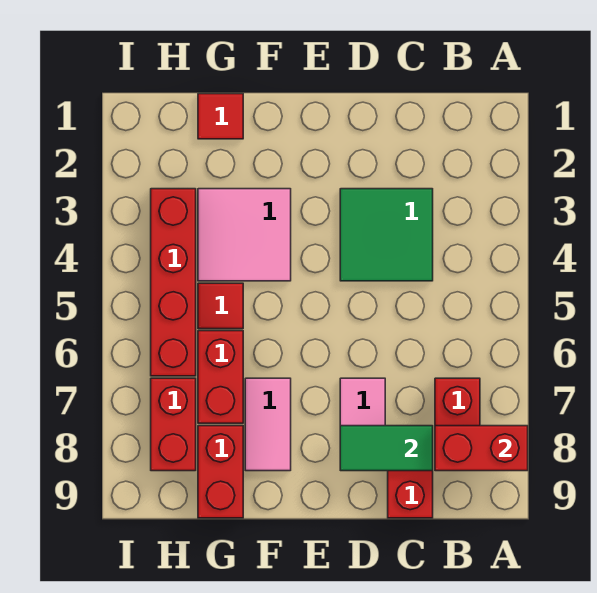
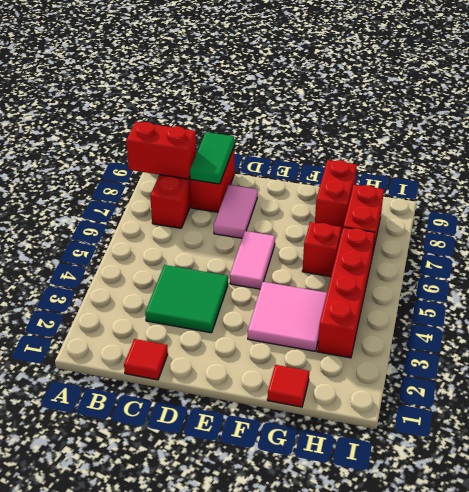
green tile C8:D8 level 2 -> green tile C8:C9 level 2
pink tile F7:F8 level 1 -> pink tile E5:E6 level 1
red tile G5 level 1 -> red tile C1 level 1
red brick G6:G7 level 1 -> red brick G6 level 1

